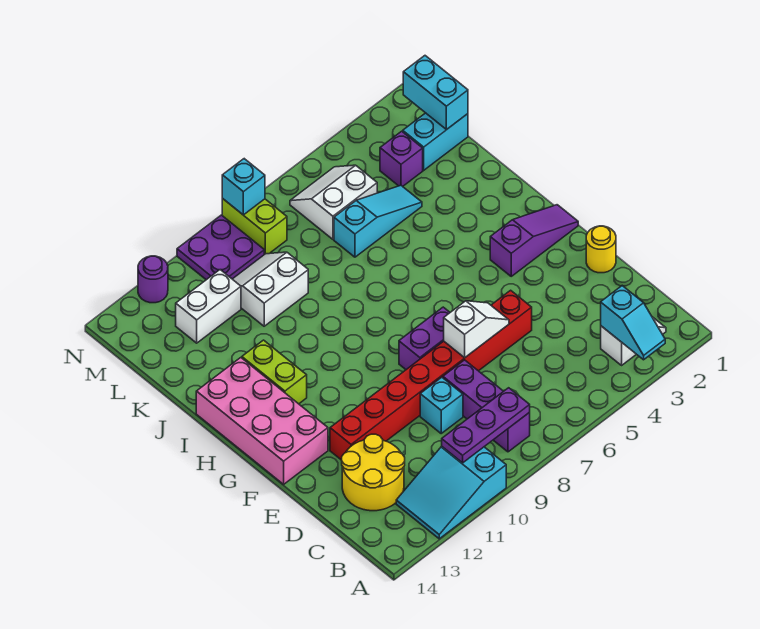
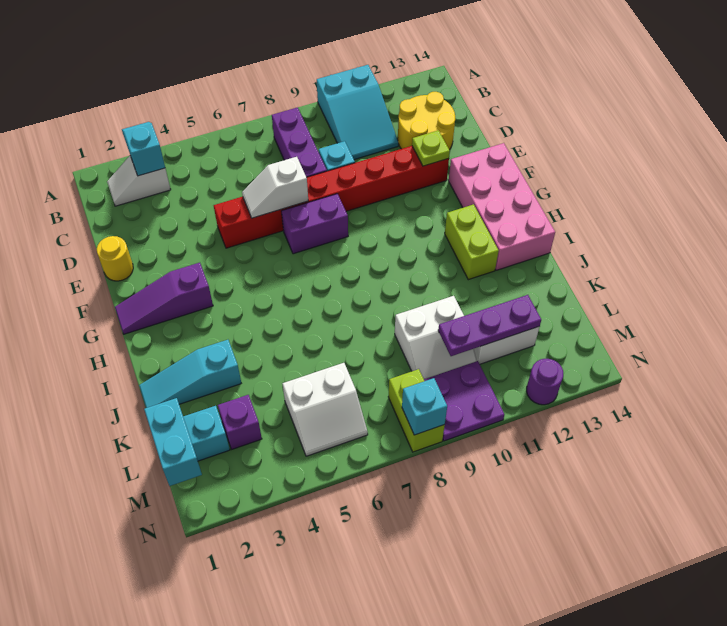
cyan slope A10:B12 level 1 top 10 -> cyan slope A10:C11 level 1 top A
purple plate B8:B10 level 2 -> purple plate L10:L12 level 2
none -> lime plate E12 level 2
cyan slope K4:K6 level 1 top 6 -> cyan slope J1:J3 level 1 top 3

